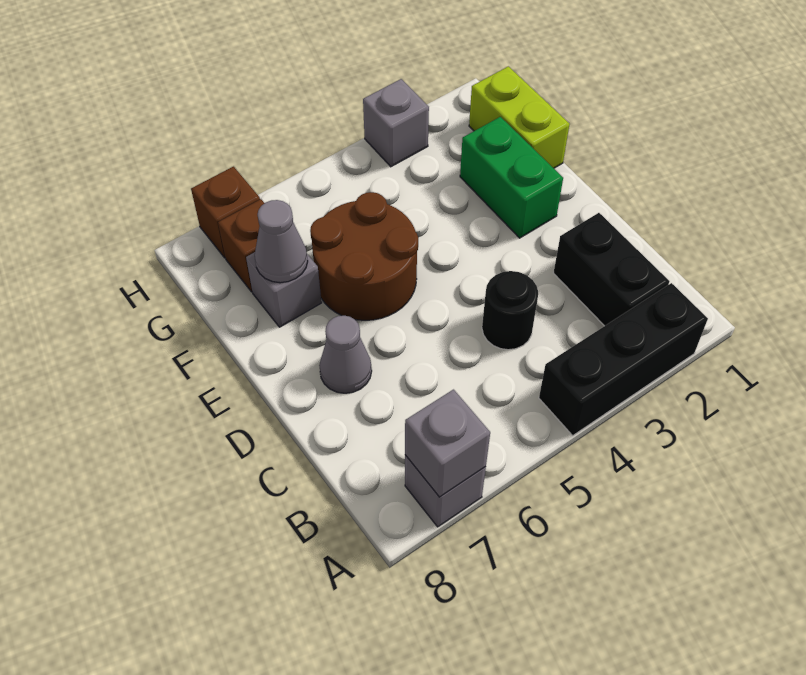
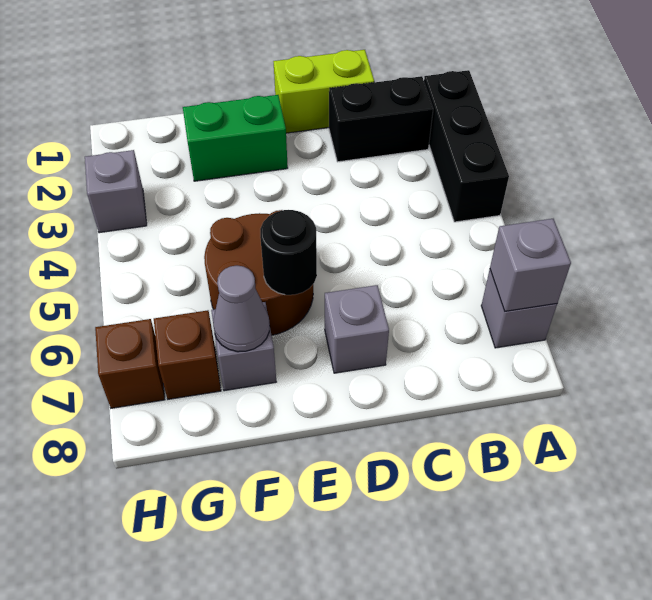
black round brick C4 level 1 -> black round brick E6 level 2
grey cone D7 level 1 -> grey brick D7 level 1
lime brick F1:G1 level 1 -> lime brick C1:D1 level 1

